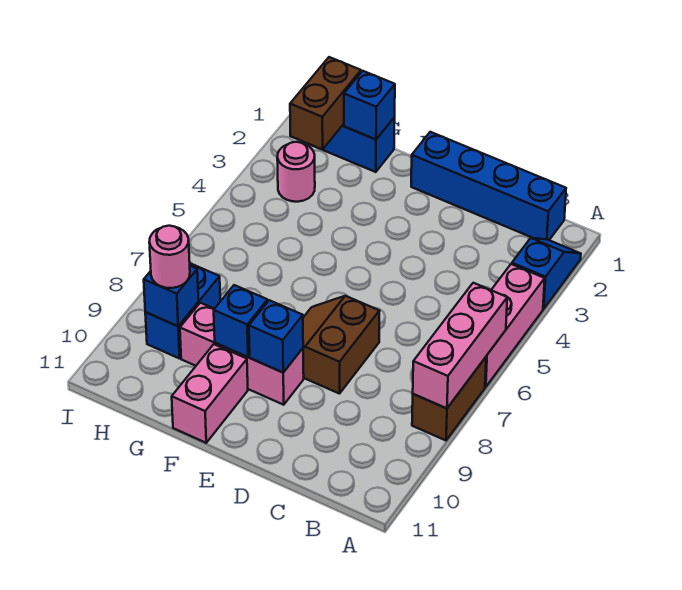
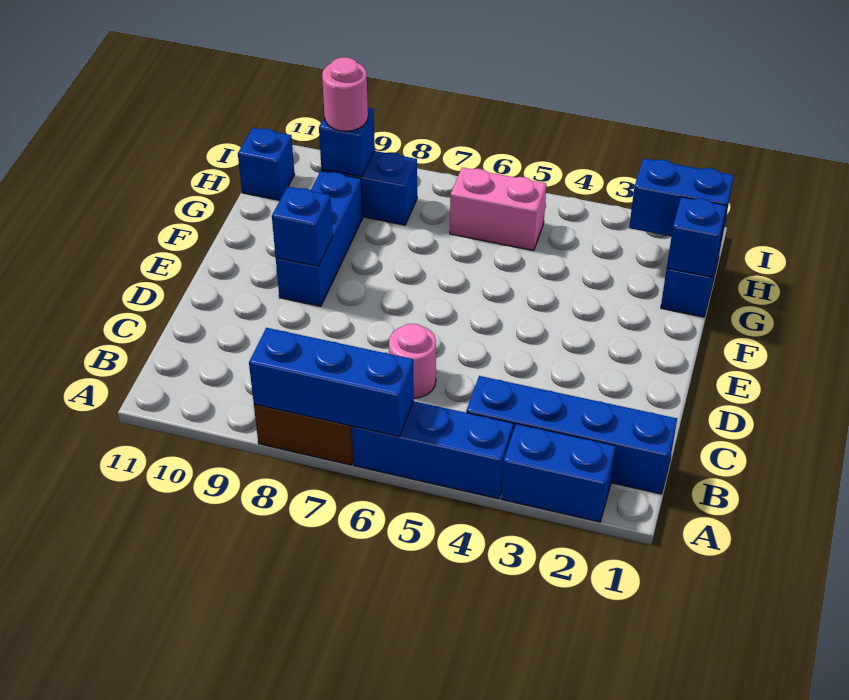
blue slope A2:A3 level 1 top 3 -> blue brick A2:A3 level 1
pink brick A4:A6 level 1 -> blue brick A4:A6 level 1
pink brick A6:A8 level 2 -> blue brick A6:A8 level 2
blue brick B1:E1 level 1 -> blue brick B1:B4 level 1
brown slope D7:E8 level 1 top D -> none
pink brick E9:G9 level 1 -> blue brick E9:G9 level 1
blue brick F9 level 2 -> blue brick H11 level 1
pink brick F10:F11 level 1 -> pink brick H5:H6 level 1
brown brick H1:H2 level 2 -> blue brick H1:H2 level 2
pink round brick H3 level 1 -> pink round brick C6 level 1

